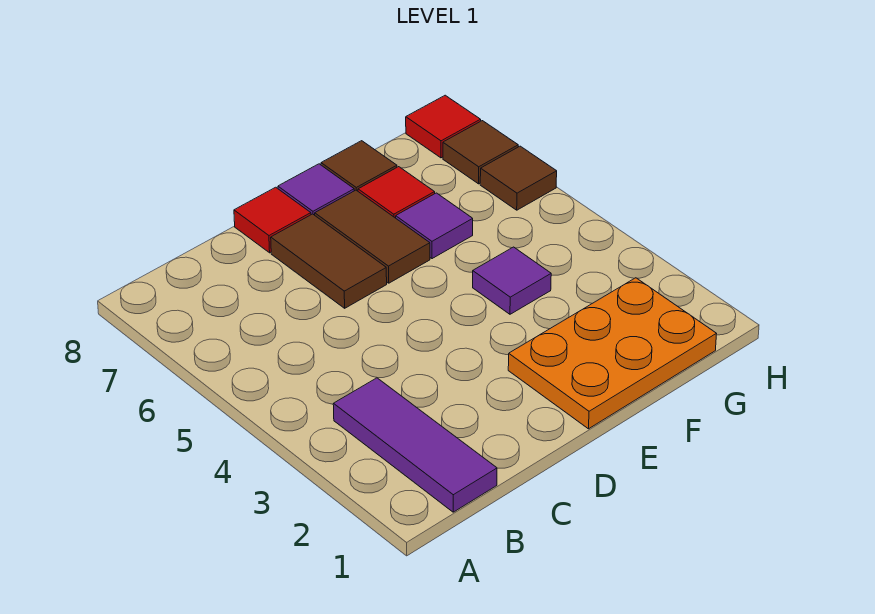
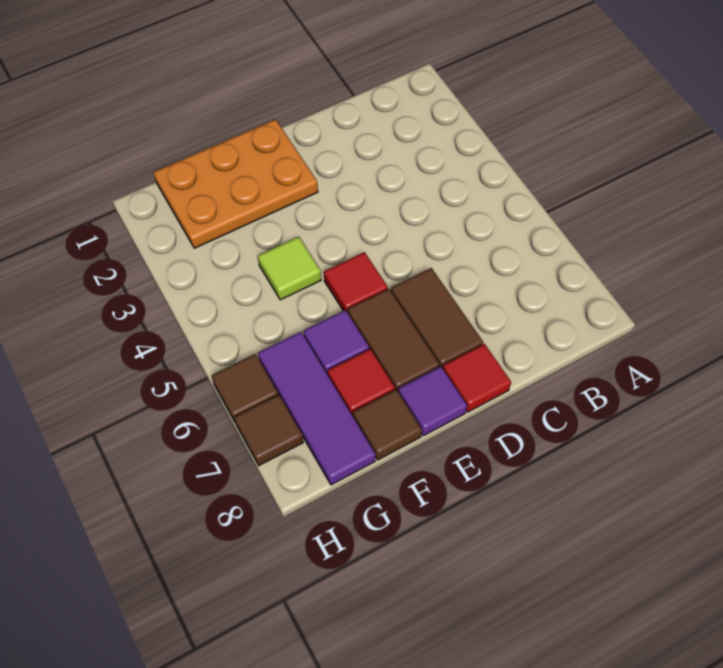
purple tile B1:B3 level 1 -> purple tile G6:G8 level 1
purple tile F4 level 1 -> lime tile F4 level 1
red tile H8 level 1 -> red tile E5 level 1

